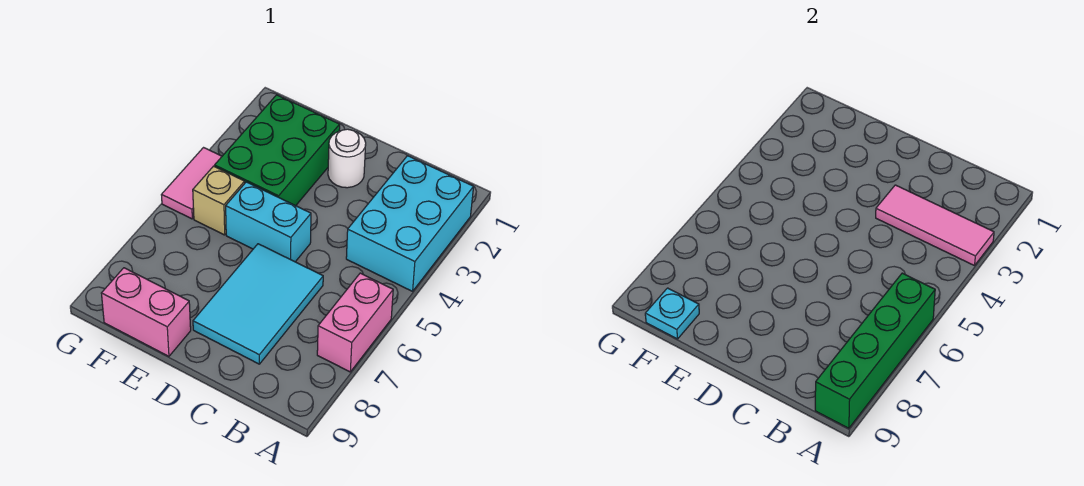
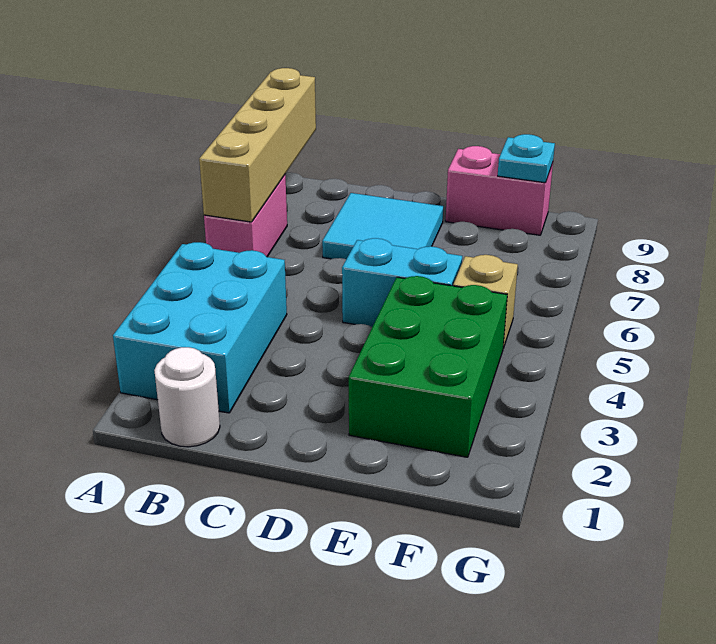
pink tile A3:C3 level 2 -> none
green brick A6:A9 level 2 -> tan brick A6:A9 level 2
cyan tile C6:D8 level 1 -> cyan tile C7:D8 level 1
white round brick D2 level 1 -> white round brick B1 level 1
pink tile G4:G5 level 1 -> none

